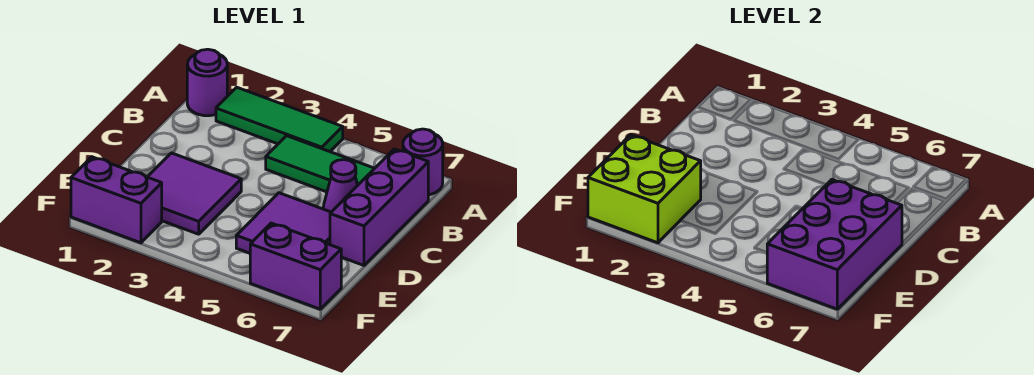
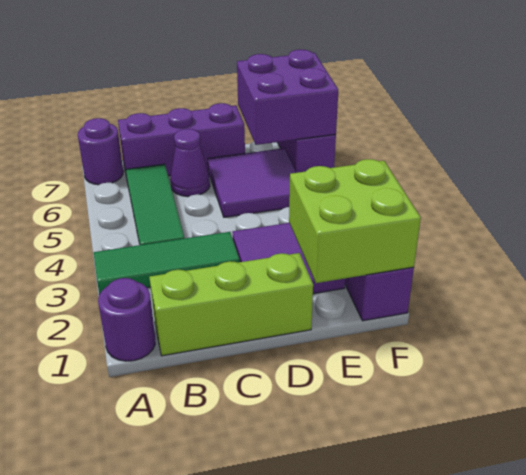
green tile A2:A4 level 1 -> green tile A3:C3 level 1
none -> lime brick B1:D1 level 1
purple brick D6:F7 level 2 -> purple brick E6:F7 level 2

